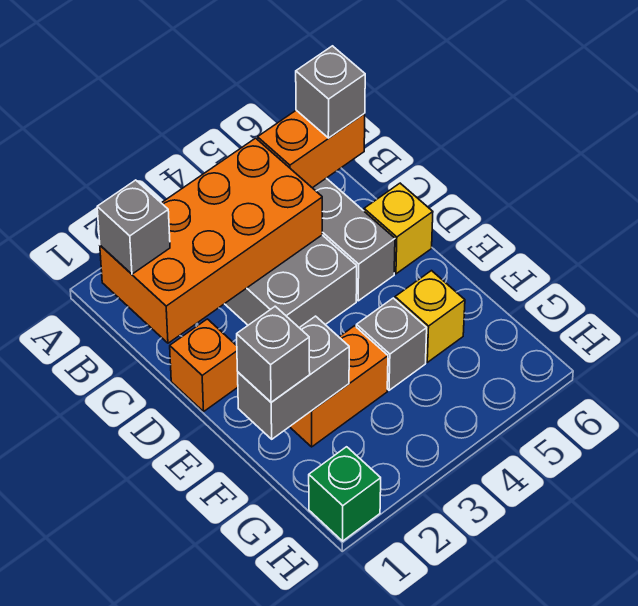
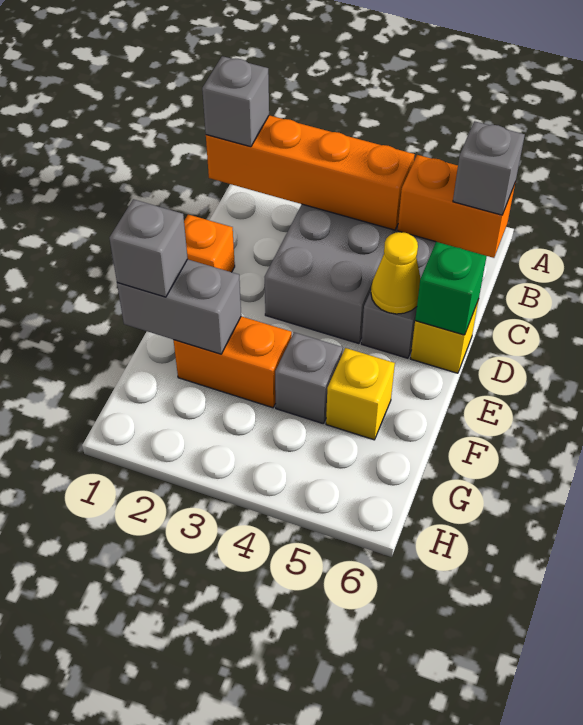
orange brick B1:C4 level 2 -> orange brick B1:B4 level 2
none -> yellow cone D5 level 2
green brick H1 level 1 -> green brick D6 level 2

